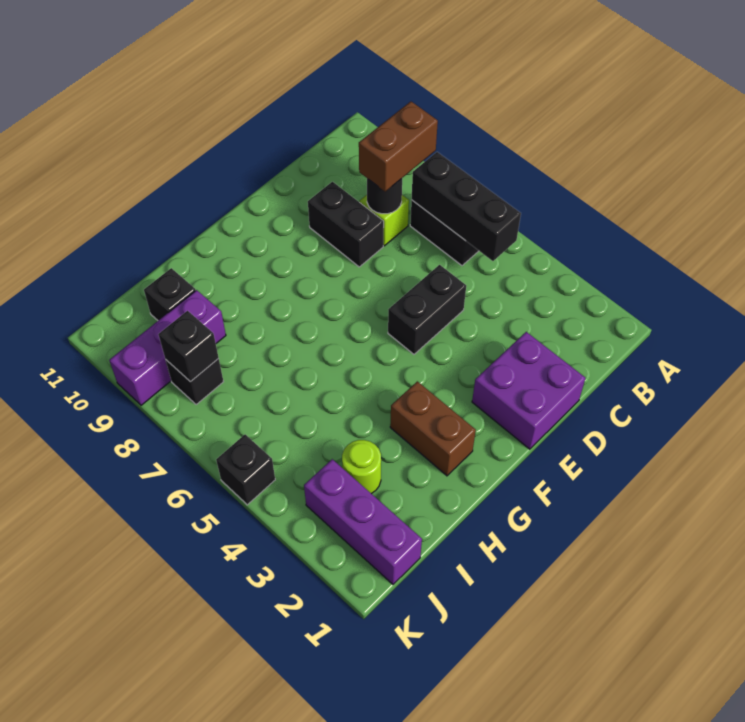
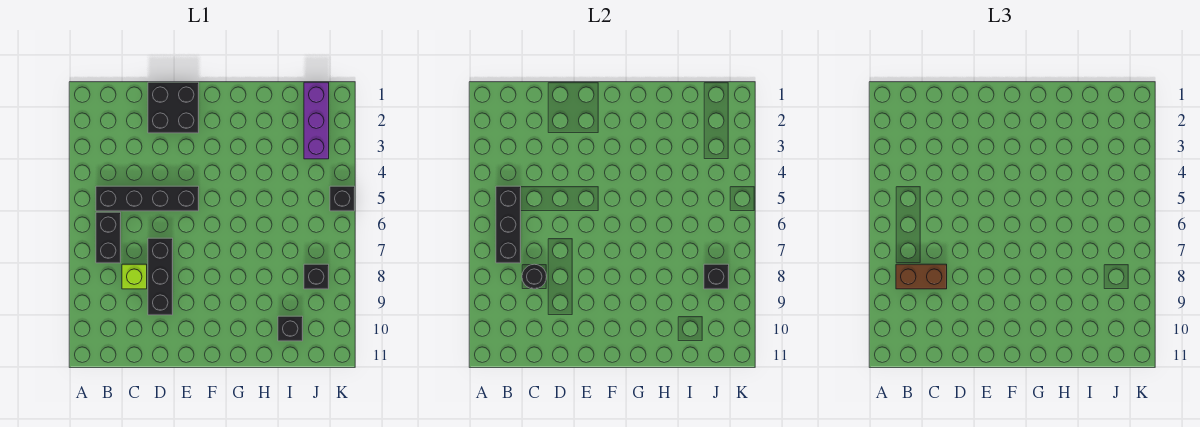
purple brick D1:E2 level 1 -> black brick D1:E2 level 1
black brick D5:E5 level 1 -> black brick B5:E5 level 1
black brick D8:D9 level 1 -> black brick D7:D9 level 1
brown brick G2:G3 level 1 -> none
lime round brick I3 level 1 -> none
purple brick I9:K9 level 1 -> none

